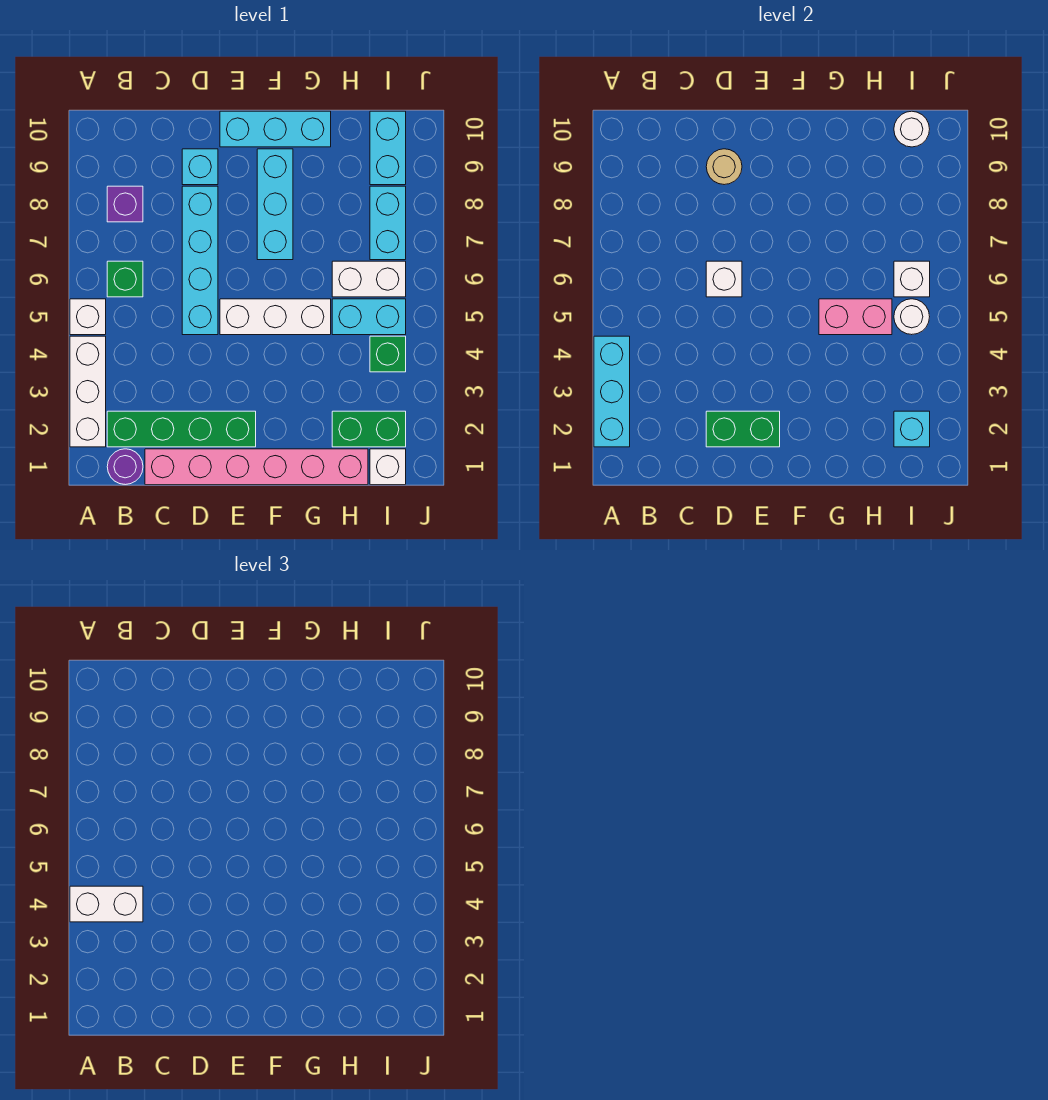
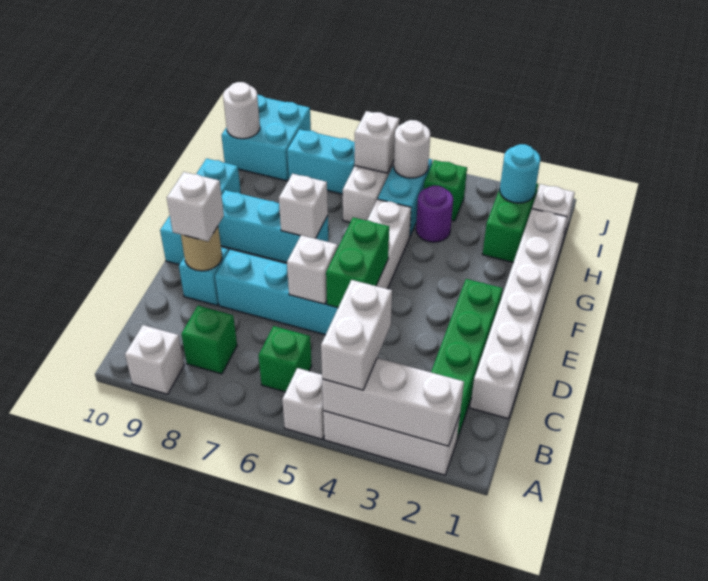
cyan brick A2:A4 level 2 -> white brick A2:A4 level 2
none -> white brick A9 level 1
purple round brick B1 level 1 -> purple round brick H4 level 1
purple brick B8 level 1 -> green brick B8 level 1
pink brick C1:H1 level 1 -> white brick C1:H1 level 1
green brick D2:E2 level 2 -> green brick D5:E5 level 2
none -> white brick D9 level 3
none -> white brick F7 level 2
pink brick G5:H5 level 2 -> none
cyan brick I2 level 2 -> cyan round brick I2 level 2
cyan brick I9:I10 level 1 -> cyan brick I9:J10 level 1

